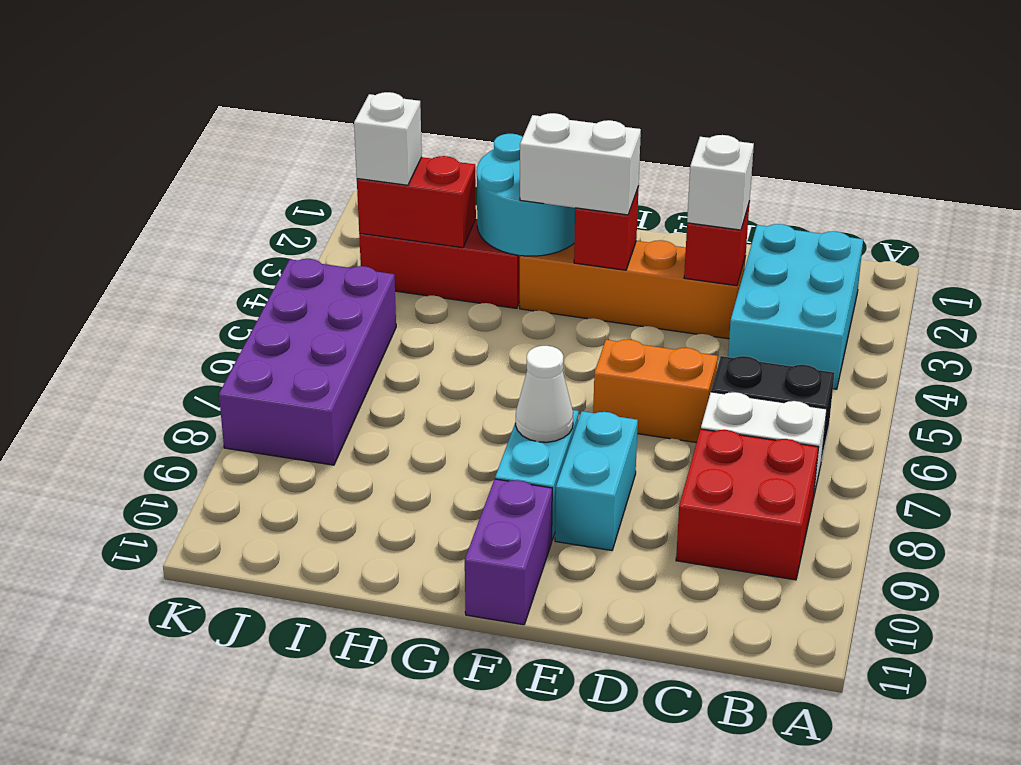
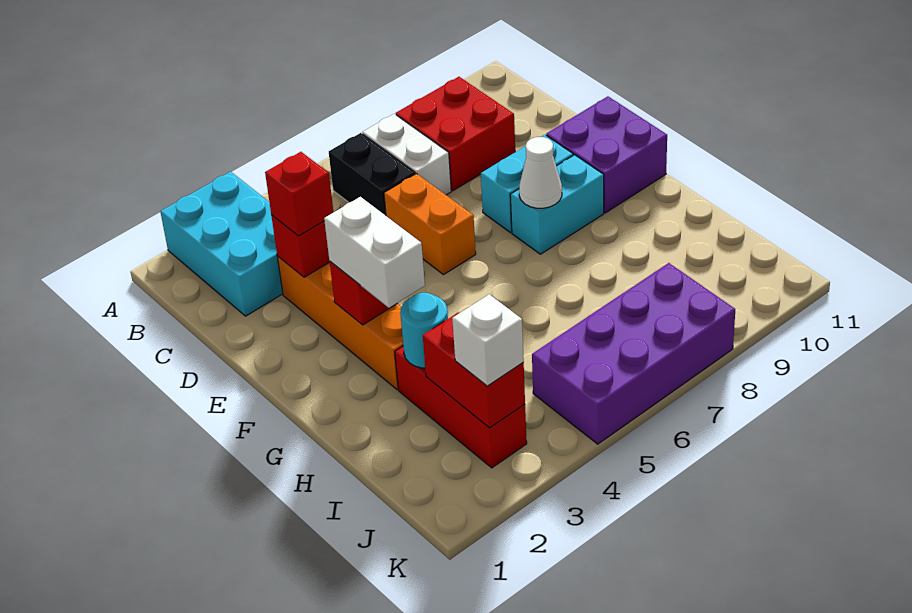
cyan brick B2:C4 level 1 -> cyan brick A2:C3 level 1
white brick D3 level 3 -> red brick D3 level 3
purple brick F10:F11 level 1 -> purple brick E10:F11 level 1
cyan round brick G2:H3 level 2 -> cyan round brick H3 level 2

